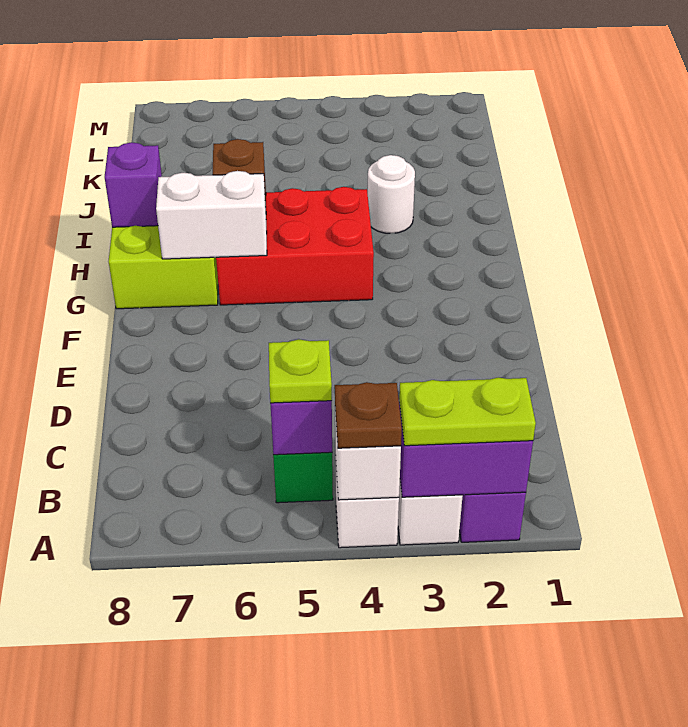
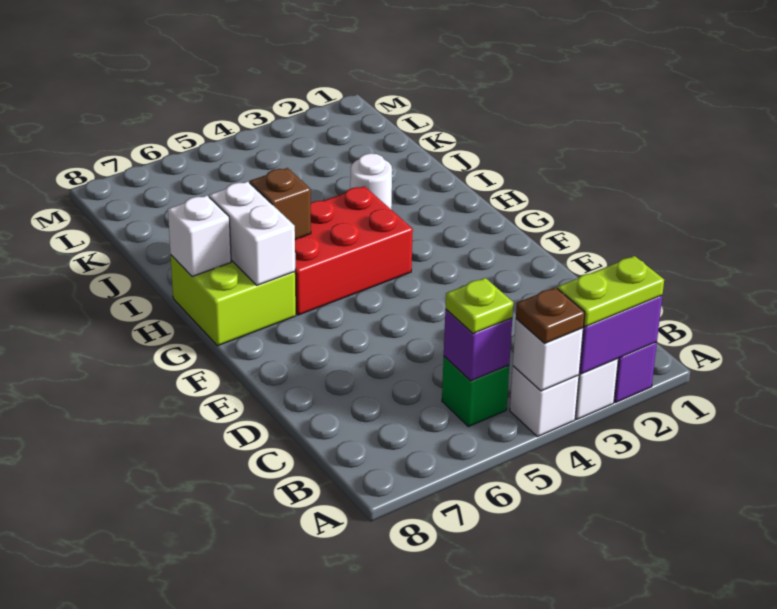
white brick G6:G7 level 2 -> white brick G7:H7 level 2
purple brick H8 level 2 -> white brick H8 level 2

